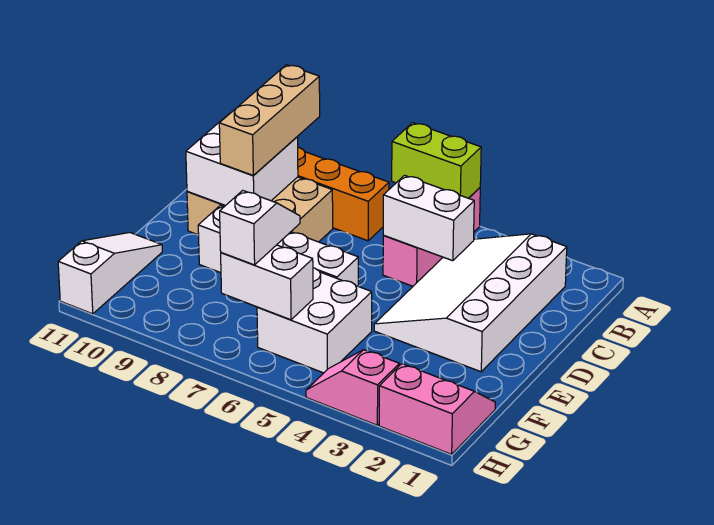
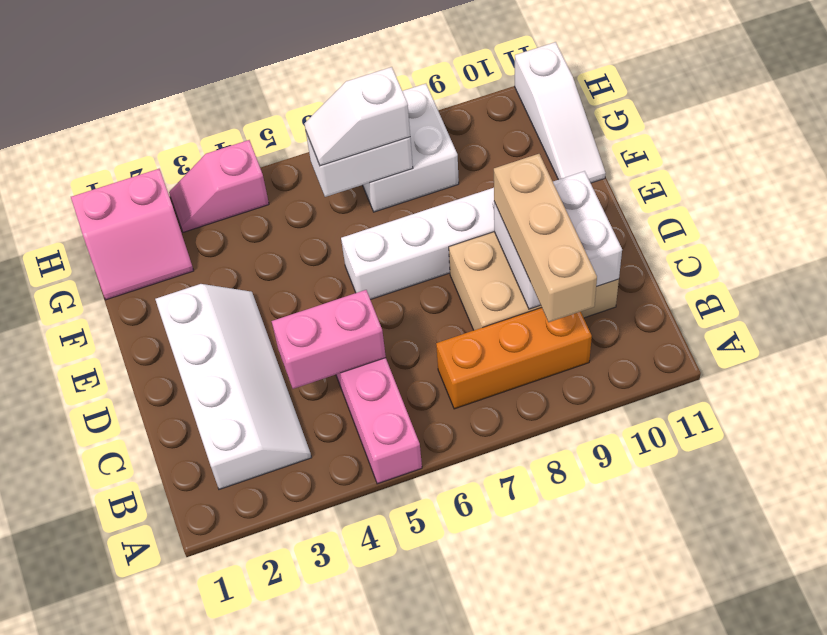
lime brick A5:A6 level 2 -> none
white slope B2:E4 level 1 top 2 -> white slope B2:E3 level 1 top 2
white brick C4:C5 level 2 -> pink brick C4:C5 level 2
white brick F5:G6 level 1 -> white brick G7:H8 level 1
white slope F7:G7 level 3 top G -> white slope G6:G7 level 3 top 7
pink slope H3:H4 level 1 top 3 -> pink slope H3:H4 level 1 top 4

